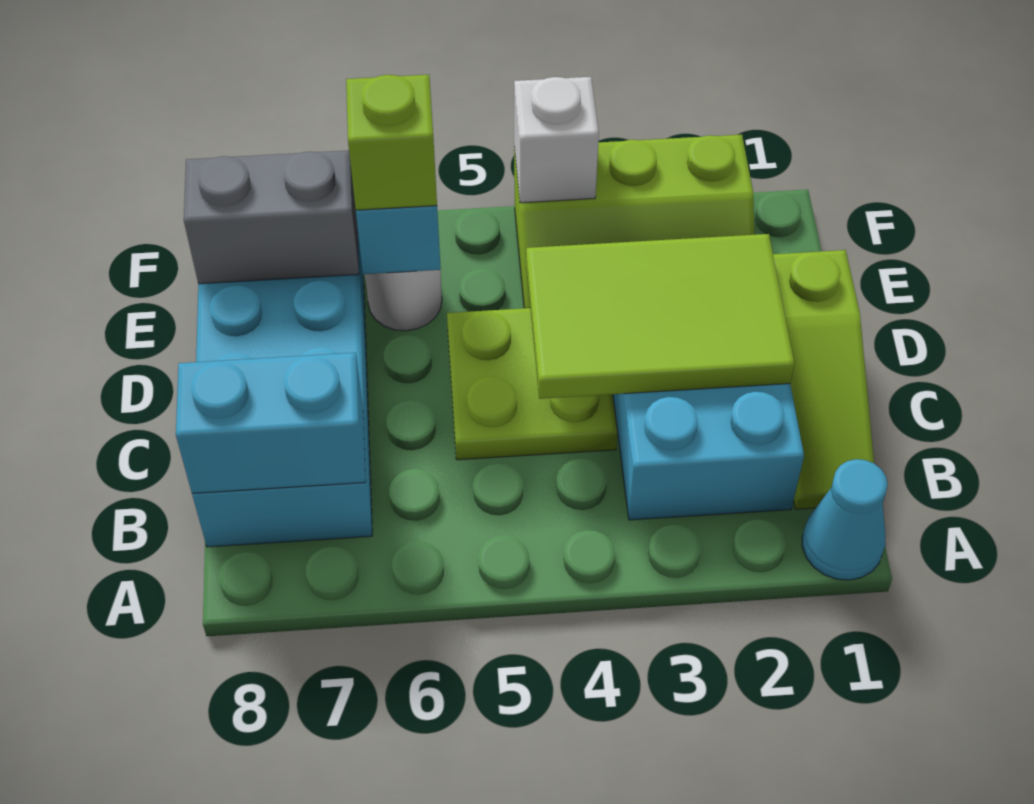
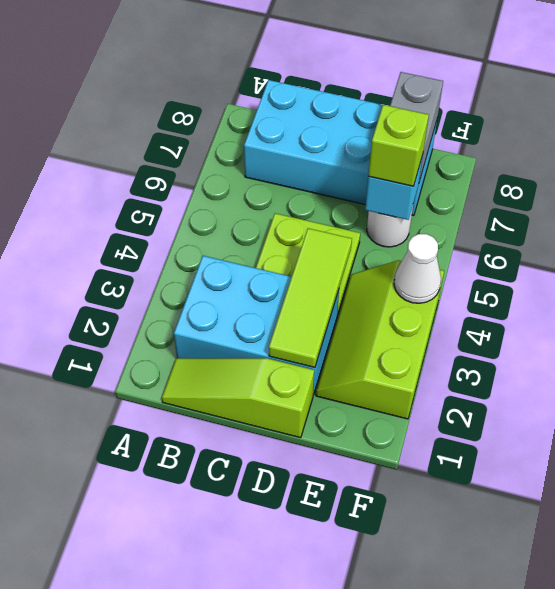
cyan cone A1 level 1 -> none
cyan brick B7:B8 level 2 -> none
lime tile C2:D4 level 2 -> lime tile D2:D4 level 2
white brick F4 level 2 -> white cone F4 level 2

